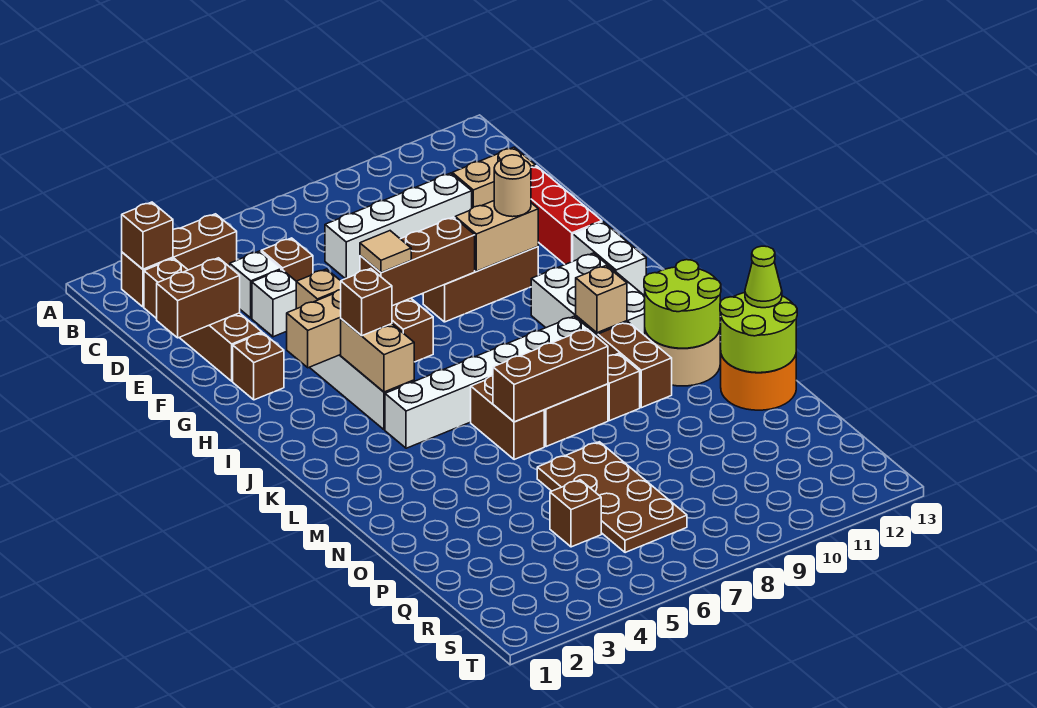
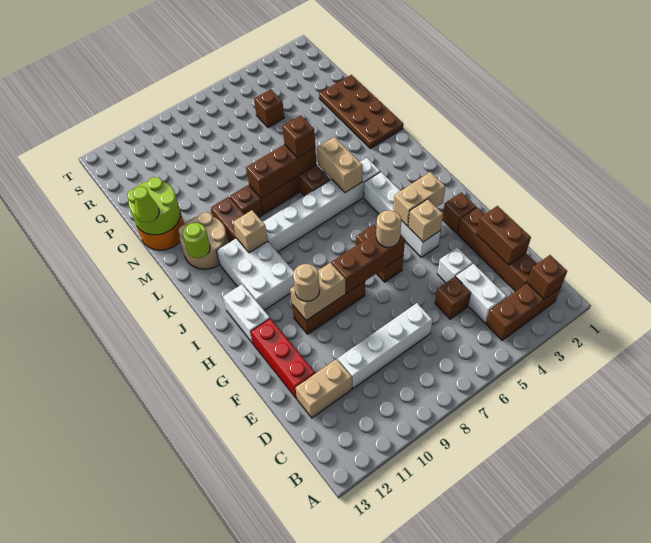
white brick D4 level 1 -> white brick C4:D4 level 1
brown brick E1:E2 level 2 -> brown brick D2:E2 level 2
tan tile G6 level 3 -> tan round brick G6 level 3
tan brick I4:J4 level 2 -> tan brick K5:L5 level 2
brown brick I4 level 3 -> brown brick M6 level 3
lime round brick L11:M12 level 2 -> lime round brick L12 level 2
brown plate O6:R7 level 1 -> brown plate M1:P2 level 1

